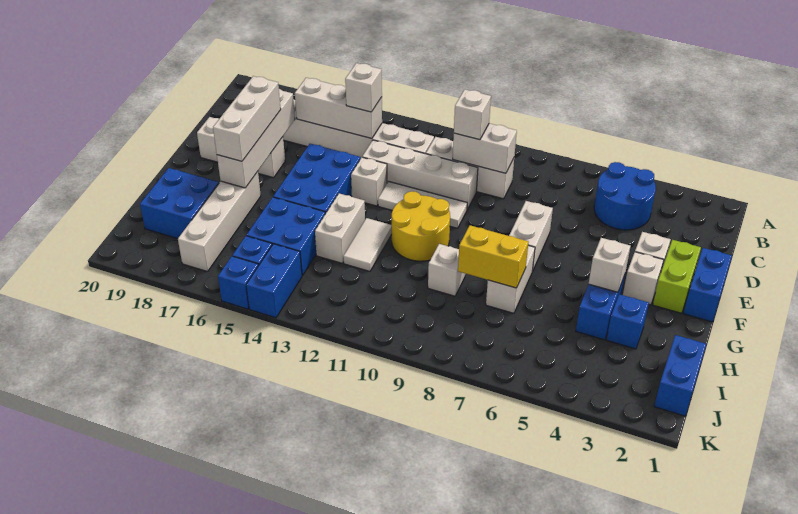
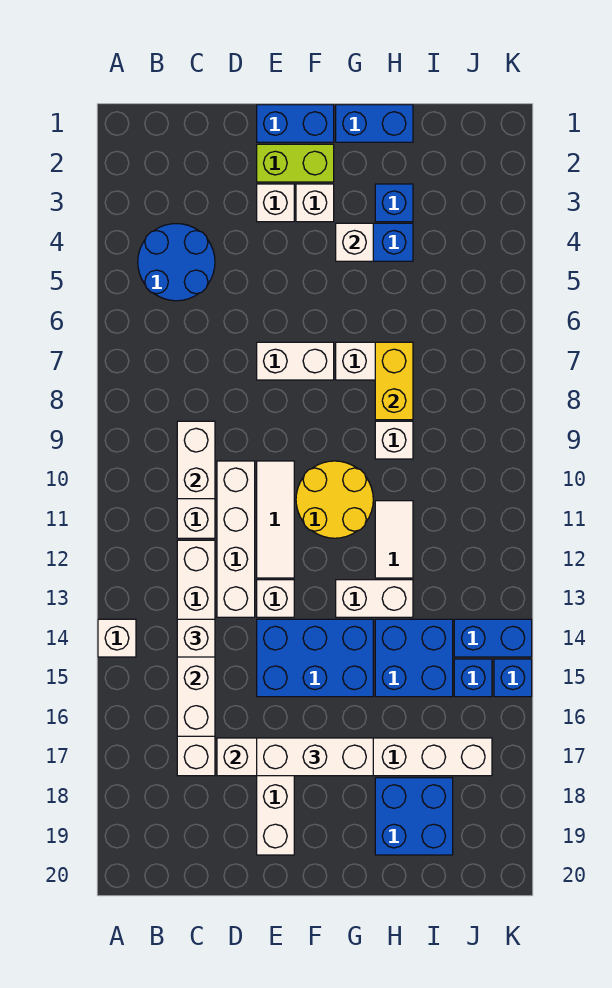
white brick C10 level 3 -> white brick A14 level 1
white tile G12:H12 level 1 -> white tile H11:H12 level 1
blue brick I1:J1 level 1 -> blue brick G1:H1 level 1

